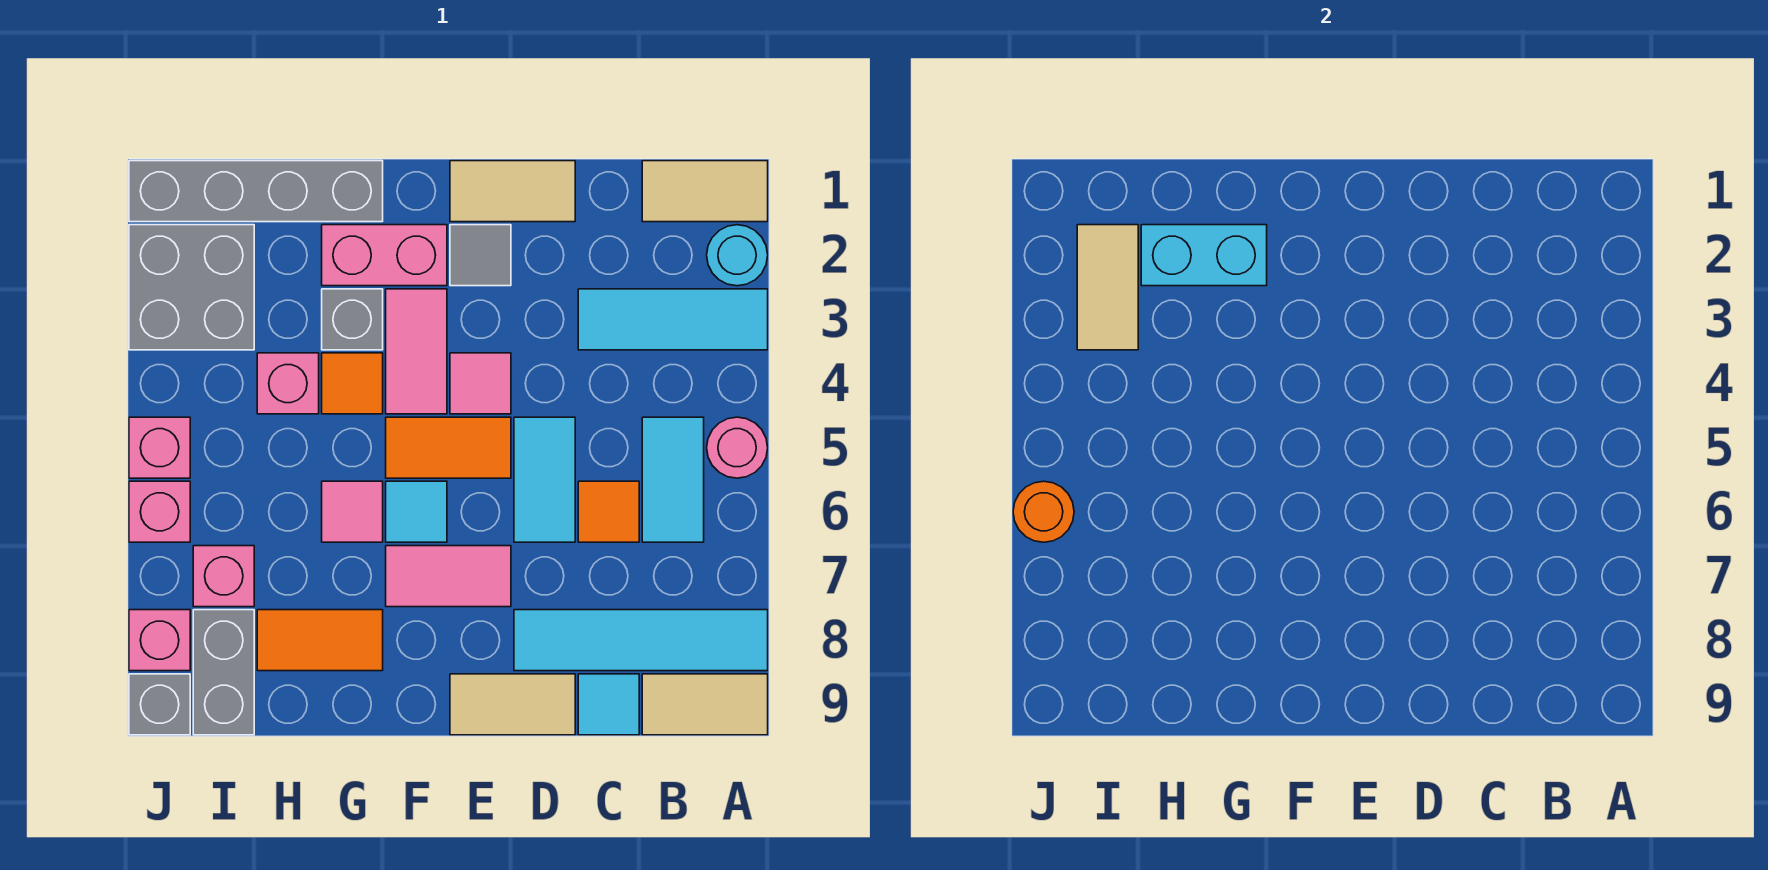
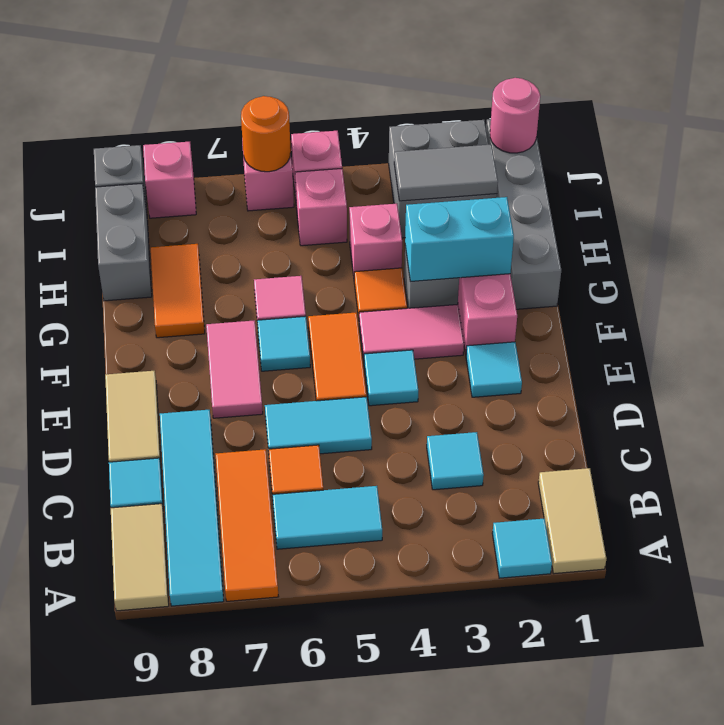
cyan round brick A2 level 1 -> cyan tile A2 level 1
cyan tile A3:C3 level 1 -> cyan tile C3 level 1
pink round brick A5 level 1 -> pink round brick J1 level 2
none -> orange tile A7:C7 level 1
tan tile D1:E1 level 1 -> none
grey tile E2 level 1 -> cyan tile E2 level 1
pink tile E4 level 1 -> cyan tile E4 level 1
cyan brick G2:H2 level 2 -> cyan brick G2:G3 level 2
tan tile I2:I3 level 2 -> grey tile I2:I3 level 2
pink brick I7 level 1 -> pink brick I5 level 1
grey brick I8:I9 level 1 -> grey brick H9:I9 level 1

